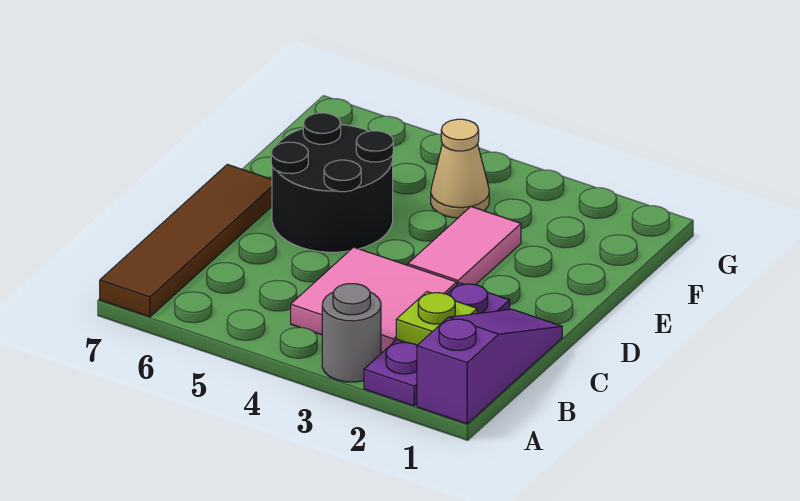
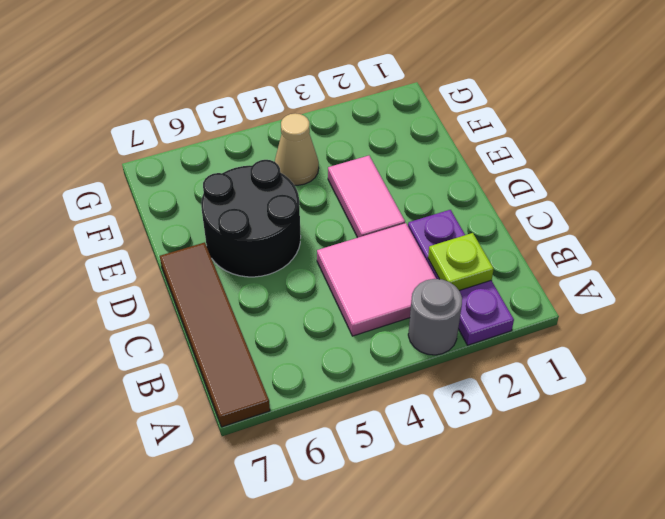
purple slope A1:C1 level 1 top A -> none

